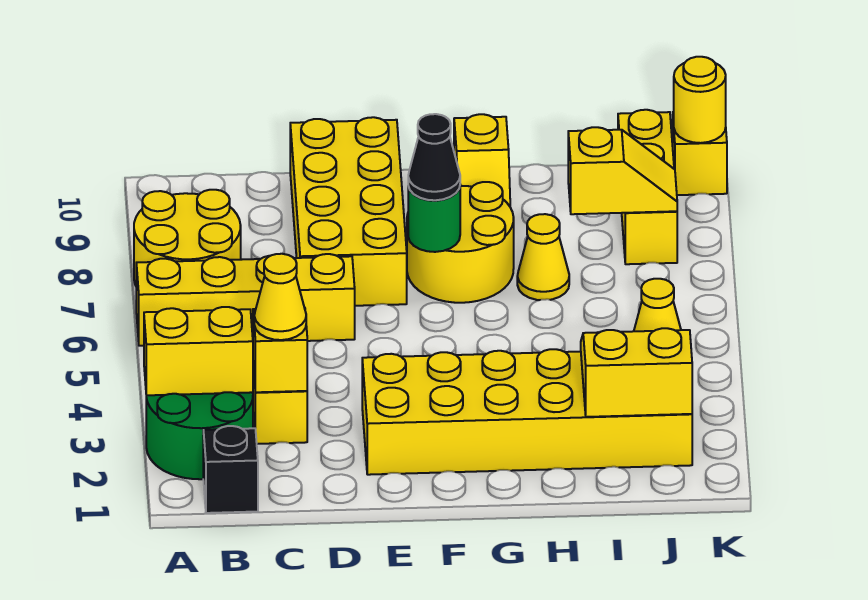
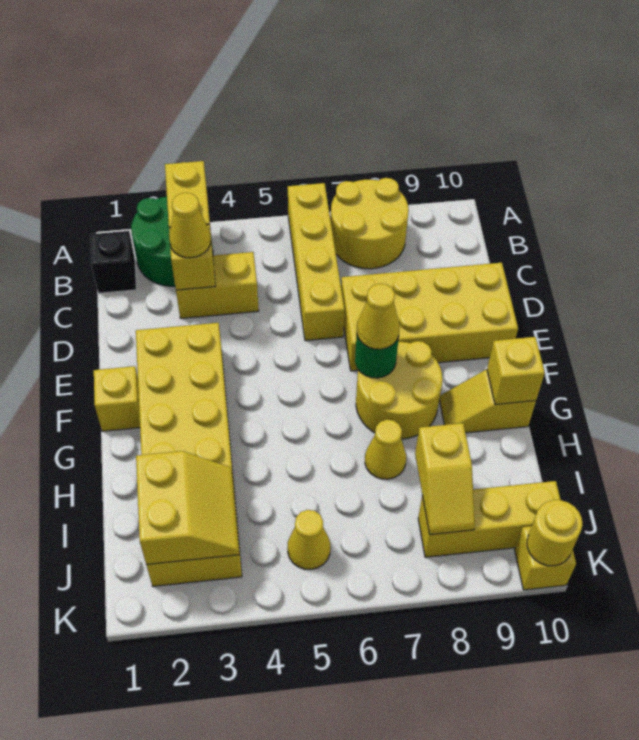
none -> yellow brick F1 level 1
black cone F7 level 3 -> yellow cone F7 level 3
none -> yellow brick G10 level 2

